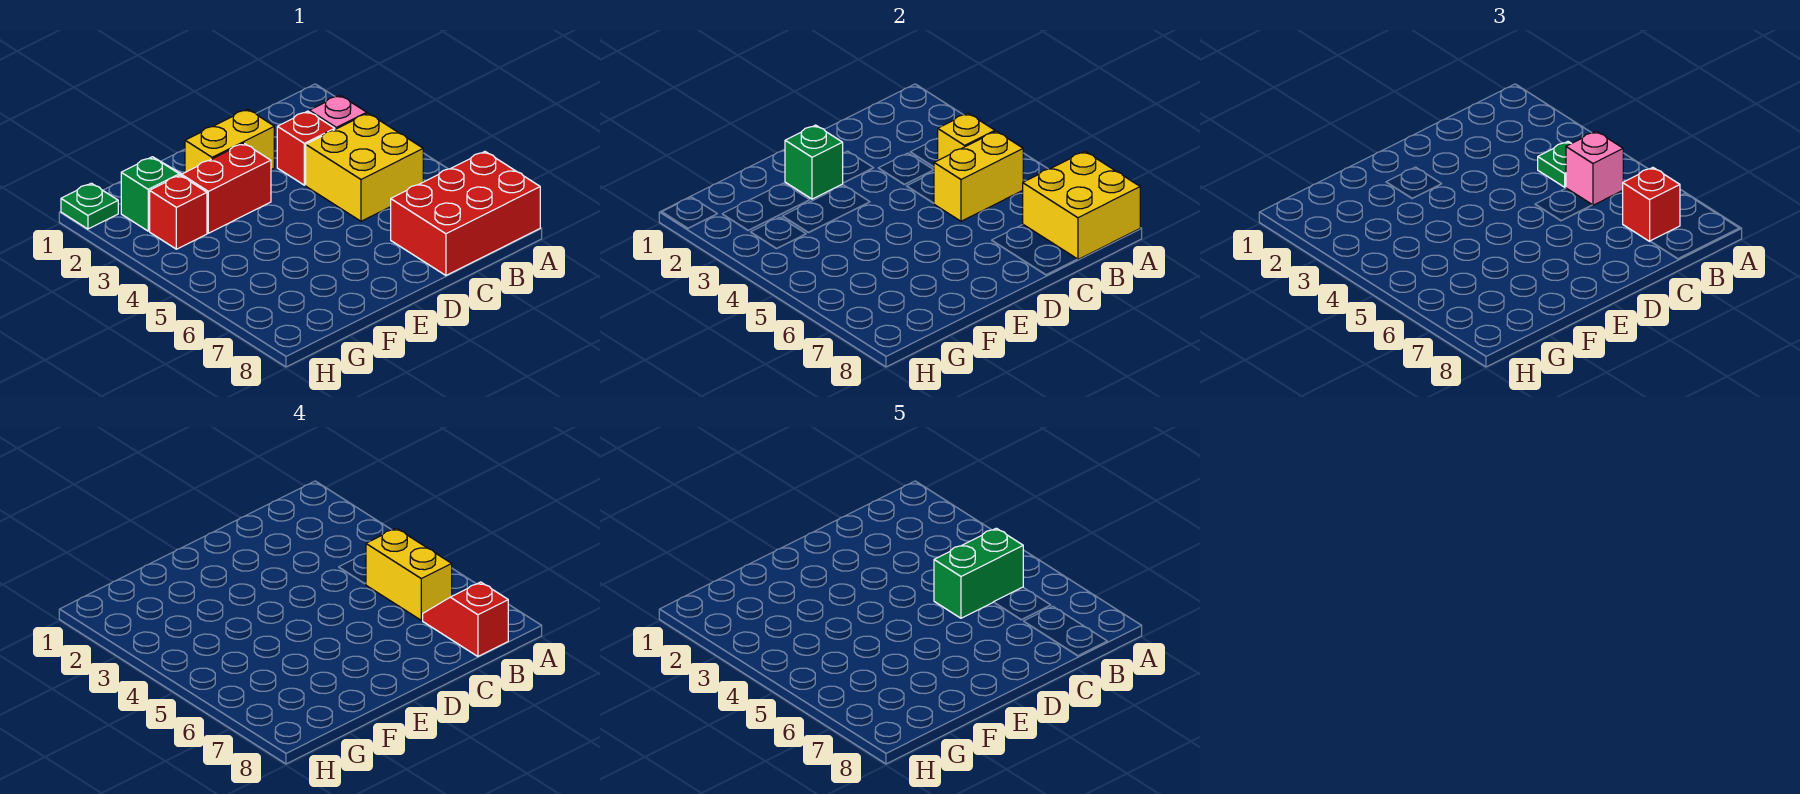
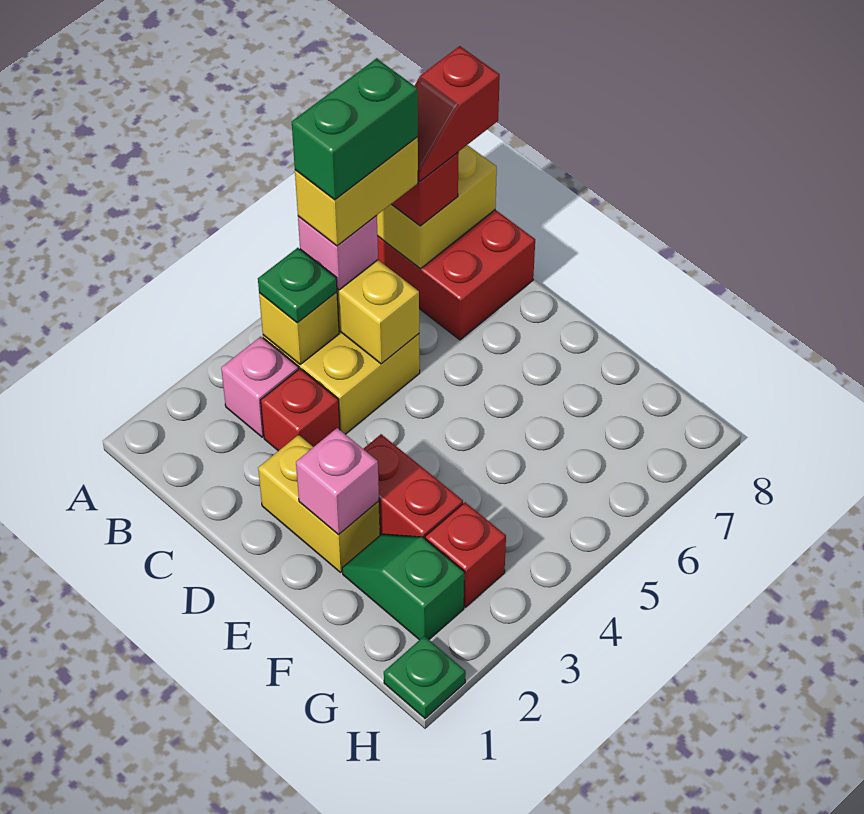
green brick B5:C5 level 5 -> green brick B5:B6 level 5
green brick E2 level 2 -> pink brick E2 level 2

